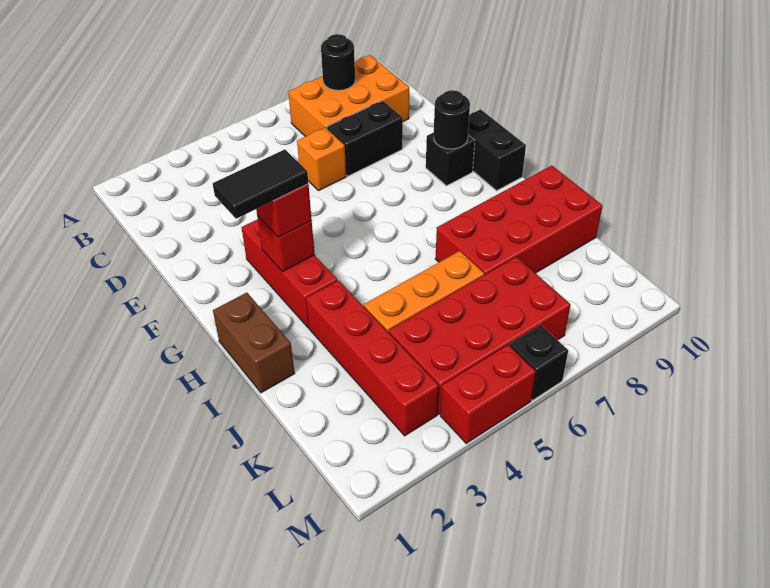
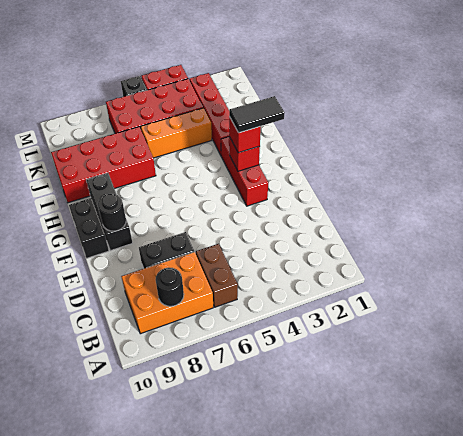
orange brick D6 level 1 -> none
black brick F9 level 1 -> black brick F9:H9 level 1
brown brick H1:I1 level 1 -> brown brick B6:C6 level 1

